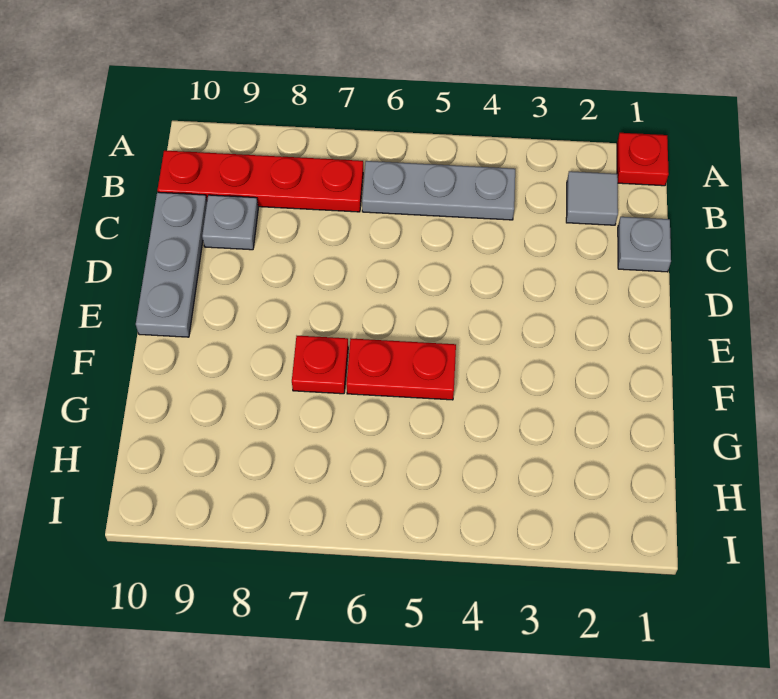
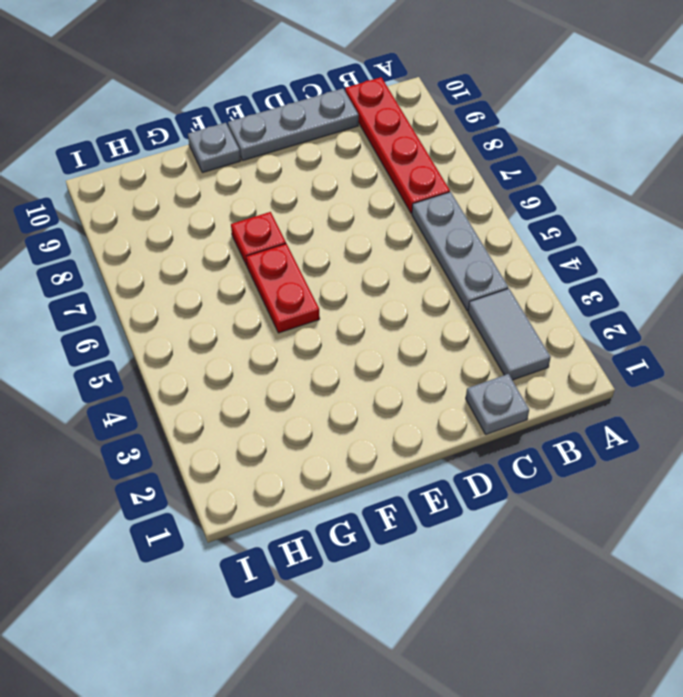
red plate A1 level 1 -> none
grey tile B2 level 1 -> grey tile B2:B3 level 1
grey plate C9 level 1 -> grey plate F10 level 1

